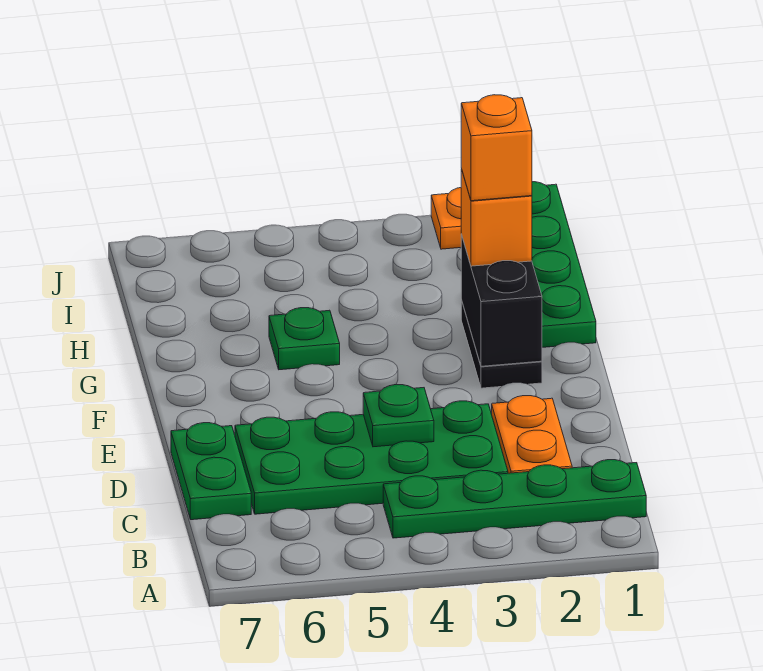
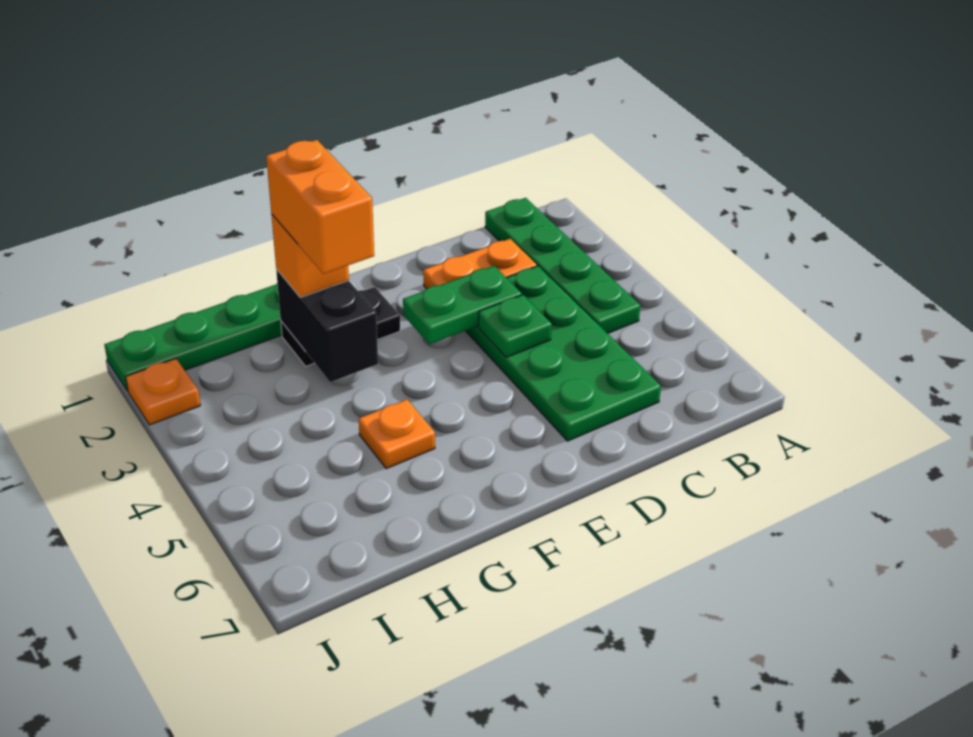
green plate C7:D7 level 1 -> green plate D3:E3 level 2
black brick F2:G2 level 2 -> black brick G2:G3 level 2
orange brick G2 level 4 -> orange brick G2:G3 level 4
green plate G5 level 1 -> orange plate G5 level 1

